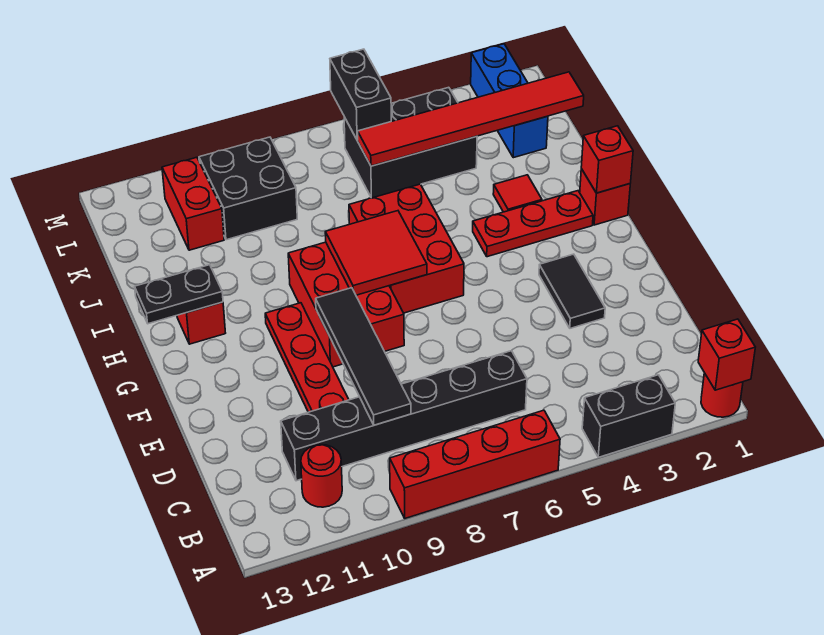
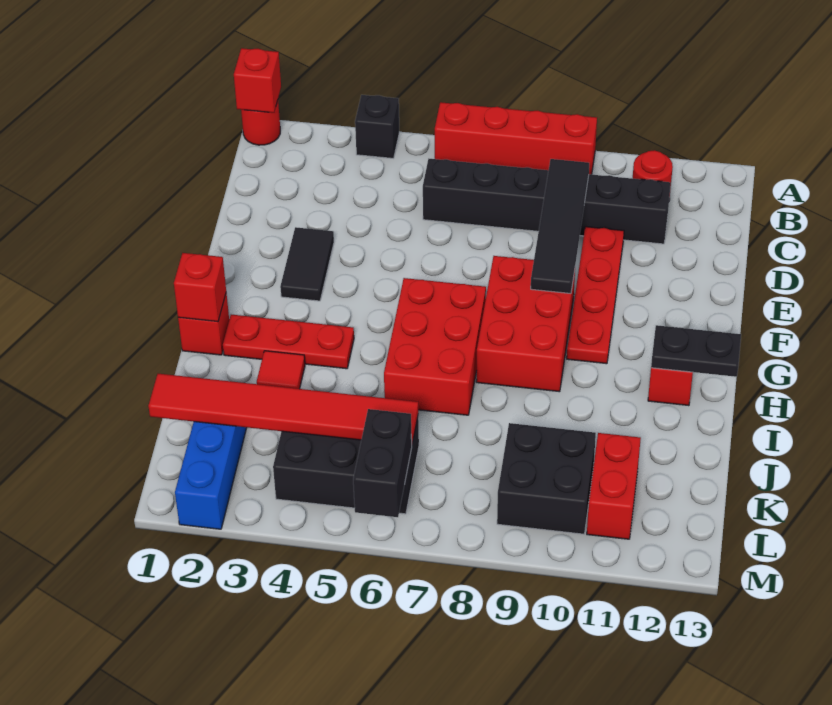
black brick A3:A4 level 1 -> black brick A4 level 1
red tile G7:H8 level 2 -> none

